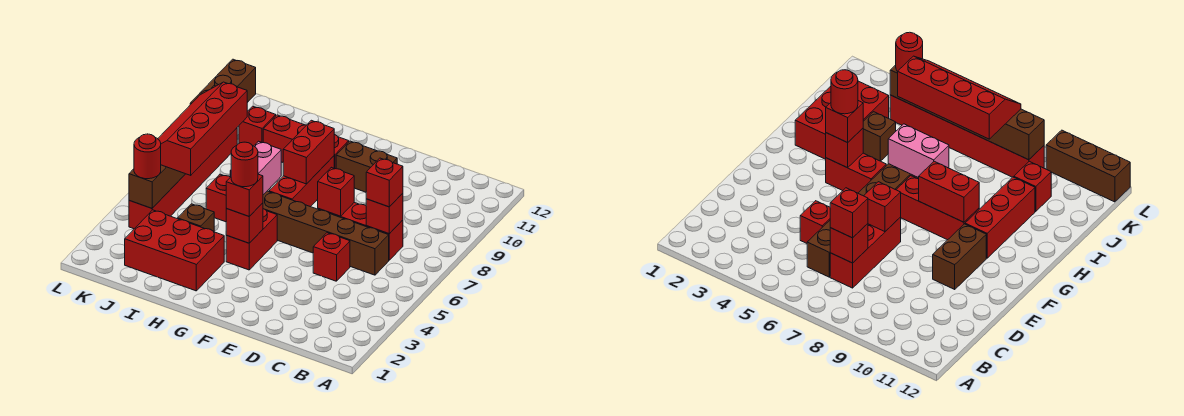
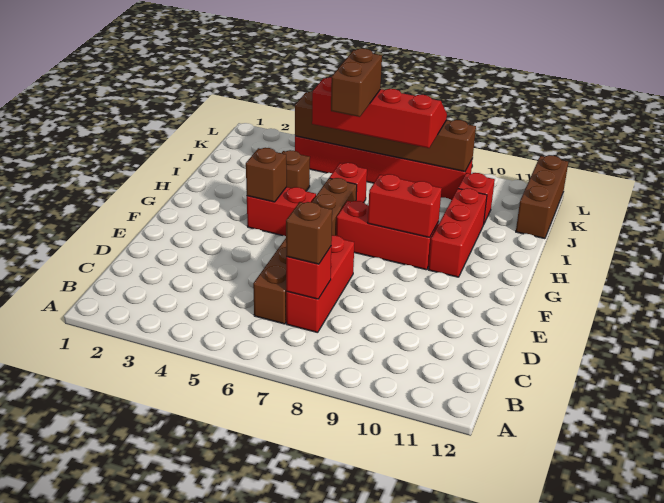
red brick C7 level 3 -> brown brick C7 level 3
red brick D5 level 1 -> none
red brick E7 level 2 -> none
brown brick E10:F10 level 1 -> brown brick I6:J6 level 4
red brick G4 level 2 -> brown brick G4 level 2
red brick G4 level 3 -> none
red round brick G4 level 4 -> none
red brick H2:J3 level 1 -> none
pink brick H6:H7 level 2 -> none
red round brick K4 level 3 -> none
brown brick L10:L12 level 1 -> brown brick J12:L12 level 1

